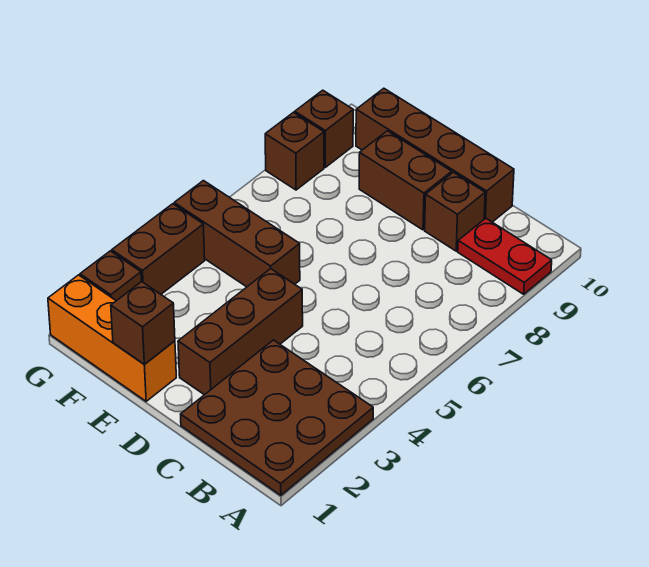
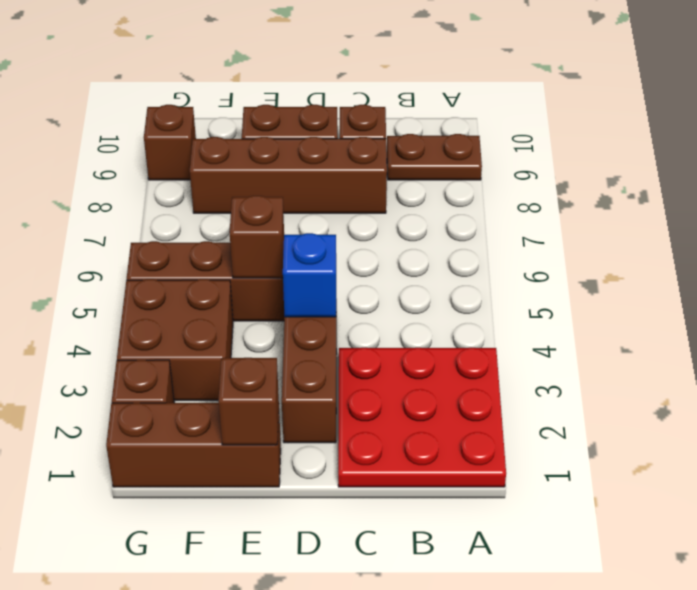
brown plate A1:C3 level 1 -> red plate A1:C3 level 1
red plate A9:B9 level 1 -> brown plate A9:B9 level 1
brown brick C10:F10 level 1 -> brown brick C8:F8 level 1
none -> blue brick D4 level 2
orange brick E1:G1 level 1 -> brown brick E1:G1 level 1
brown brick G3:G4 level 1 -> brown brick F3:G4 level 1
brown brick G8 level 1 -> brown brick E5 level 2

